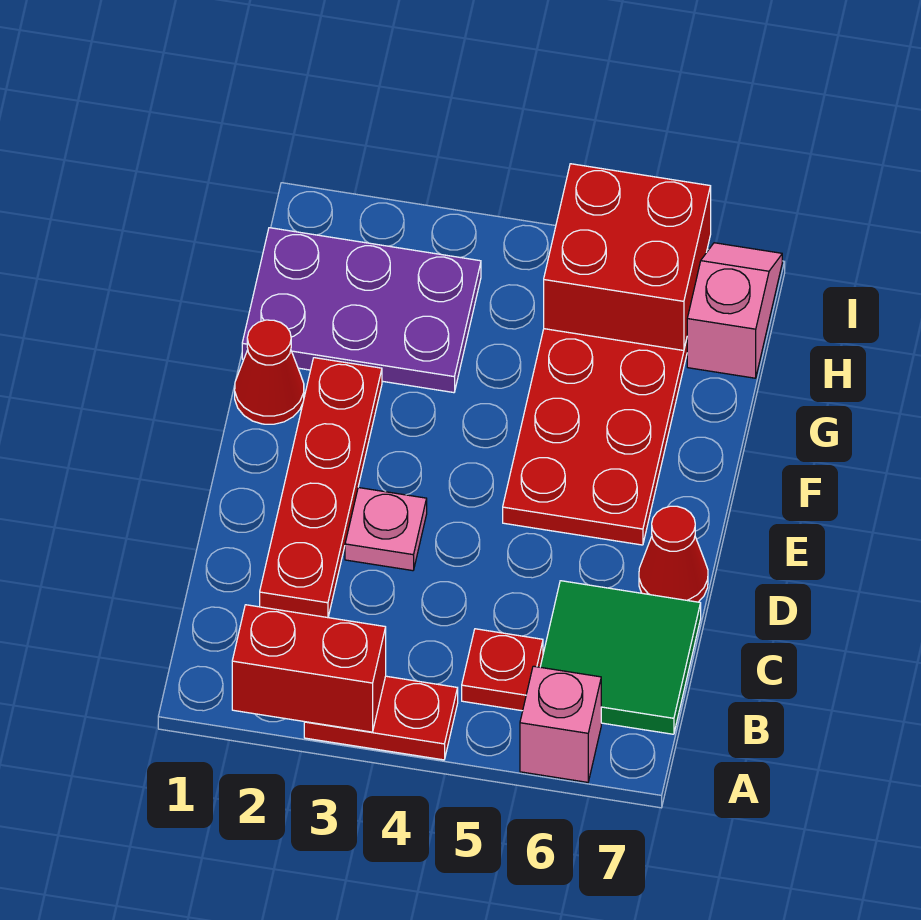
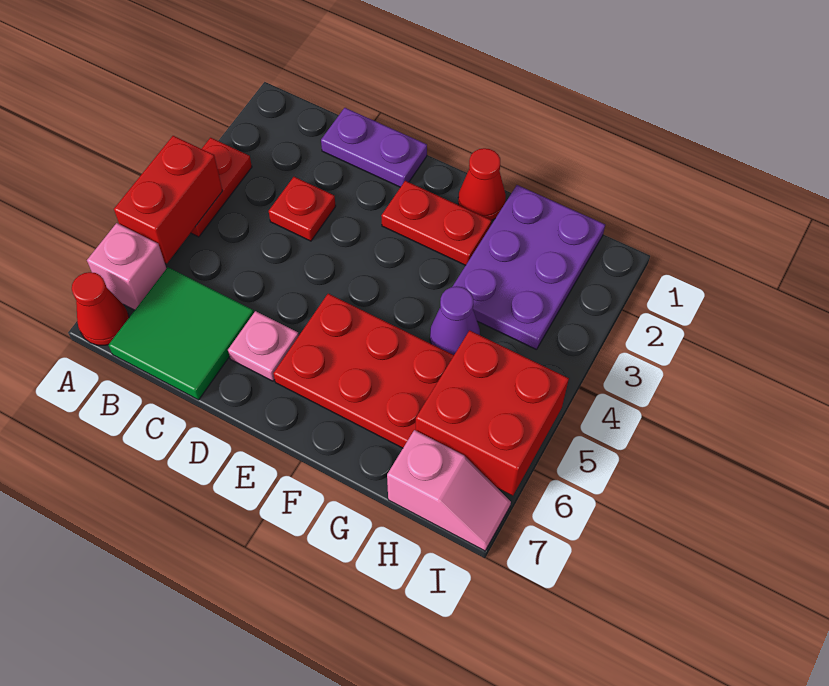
red brick A2:A3 level 2 -> red brick A4:A5 level 2
red plate B5 level 1 -> red plate C3 level 1
none -> purple plate C1:D1 level 1
red plate C2:F2 level 1 -> red plate E2:F2 level 1
pink plate D3 level 1 -> pink plate D6 level 1
red cone D7 level 1 -> red cone A7 level 1
none -> purple cone G4 level 1

